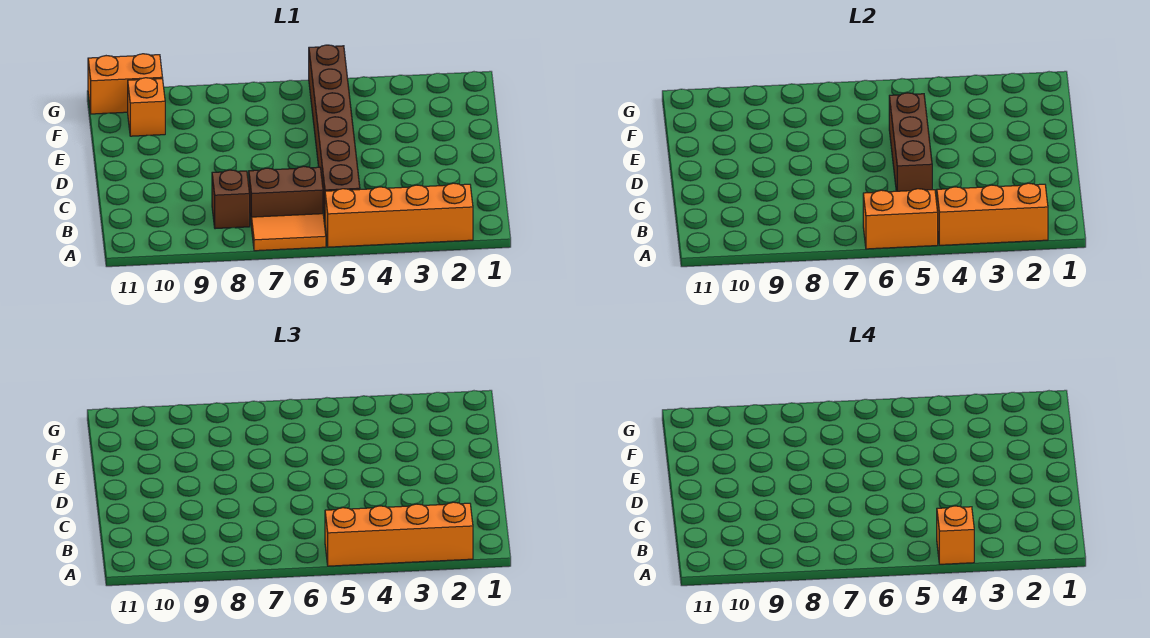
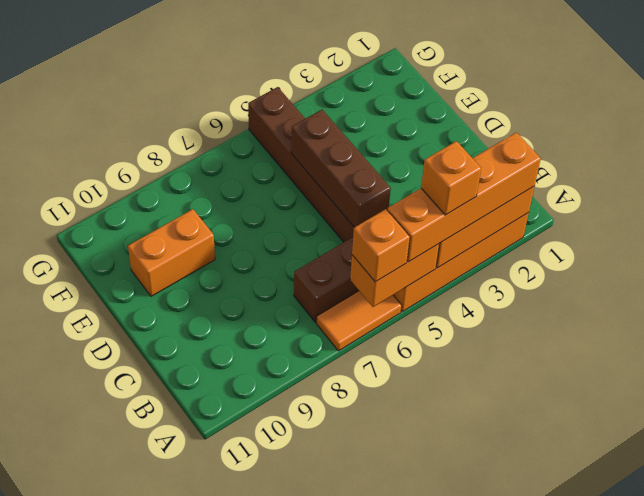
brown brick B8 level 1 -> none
orange brick F10 level 1 -> orange brick A6 level 3
orange brick G10:G11 level 1 -> orange brick E9:E10 level 1

